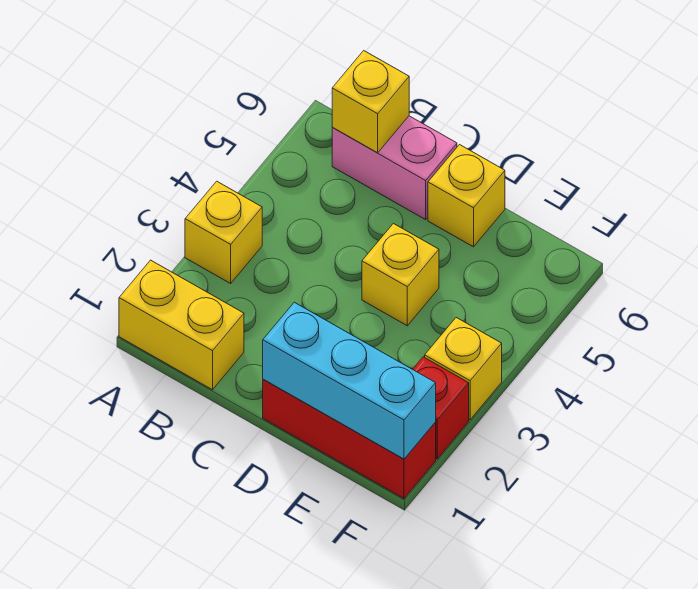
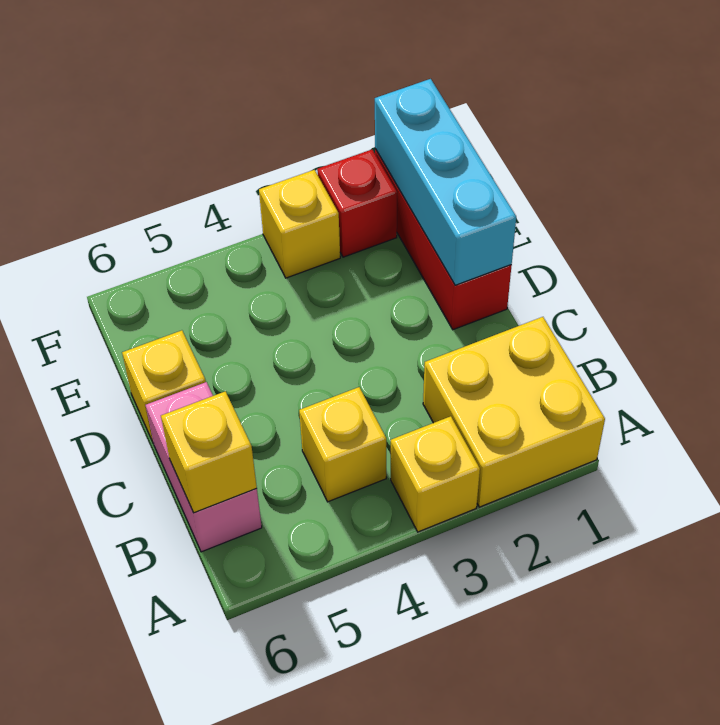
yellow brick A1:B1 level 1 -> yellow brick A1:B2 level 1
yellow brick D4 level 1 -> yellow brick B4 level 1

